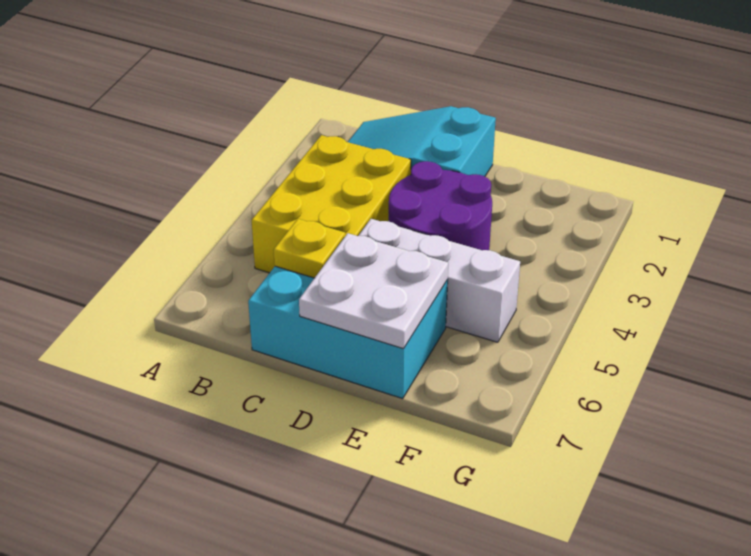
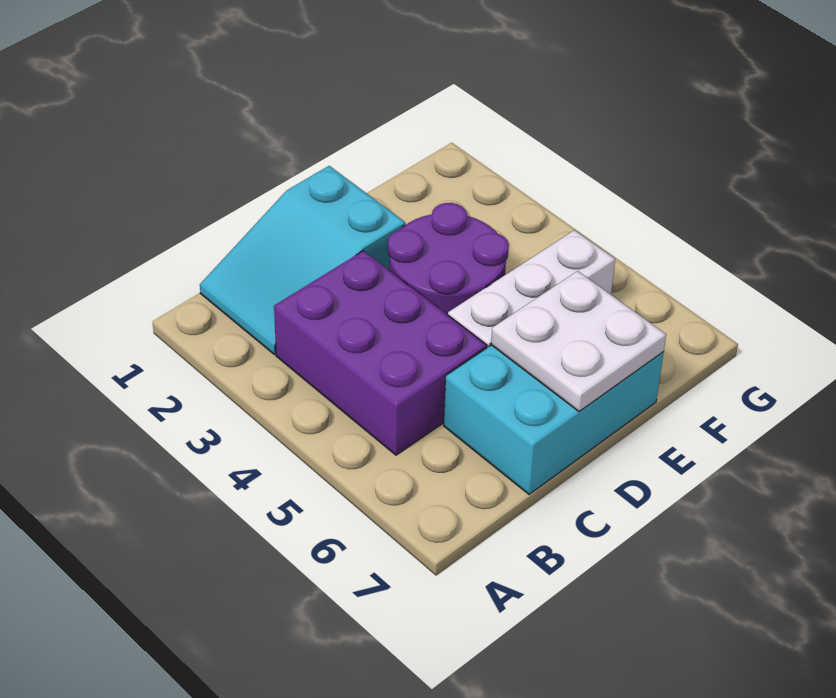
yellow brick B3:C5 level 1 -> purple brick B3:C5 level 1
yellow plate C6 level 2 -> none

